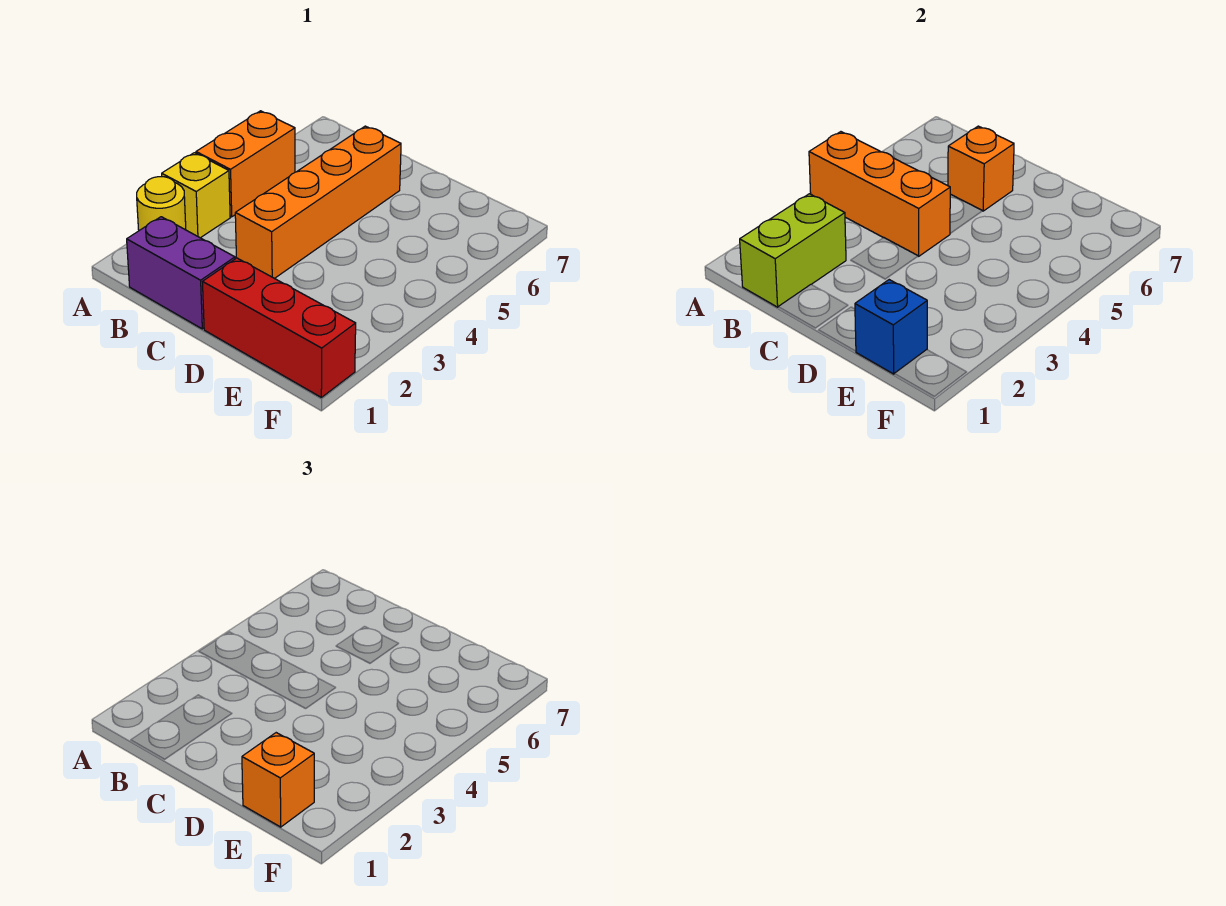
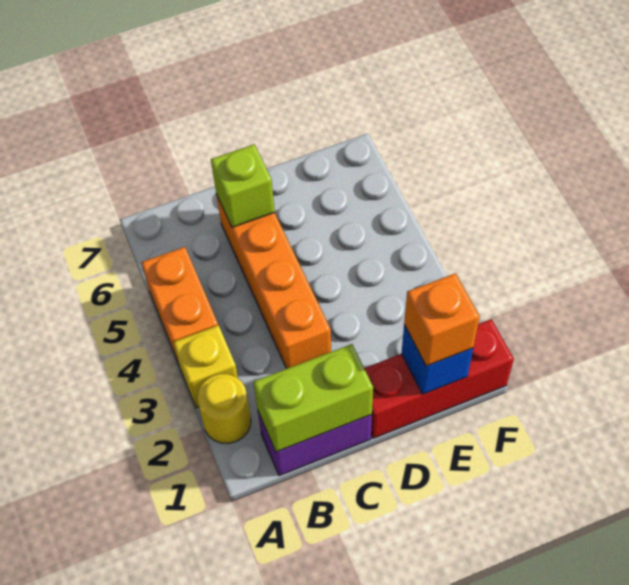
orange brick A4:C4 level 2 -> none
lime brick B1:B2 level 2 -> lime brick B1:C1 level 2
orange brick C6 level 2 -> lime brick C6 level 2

